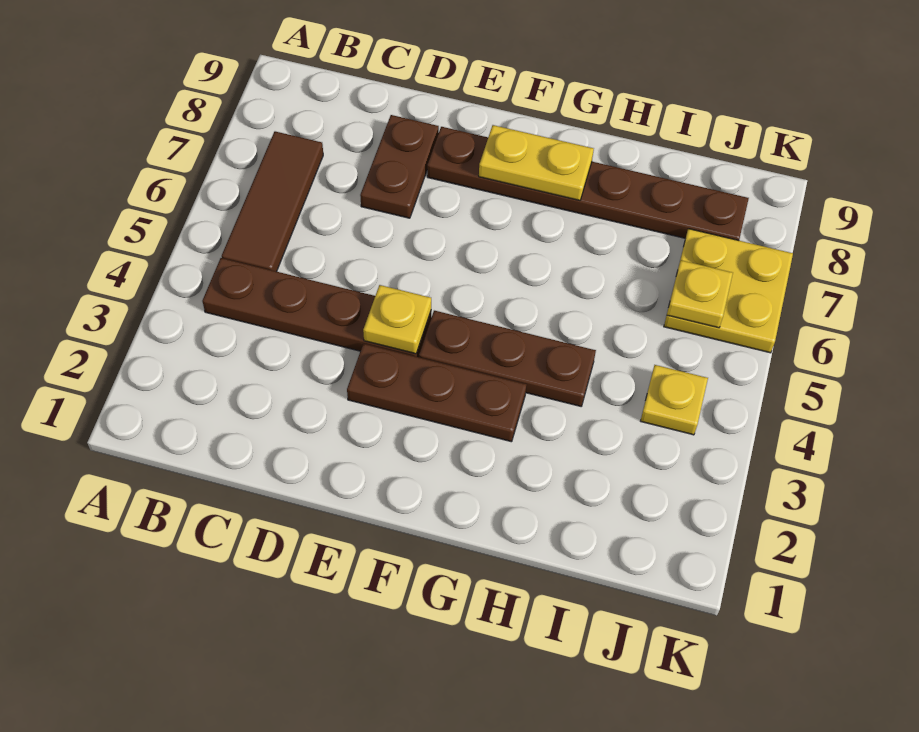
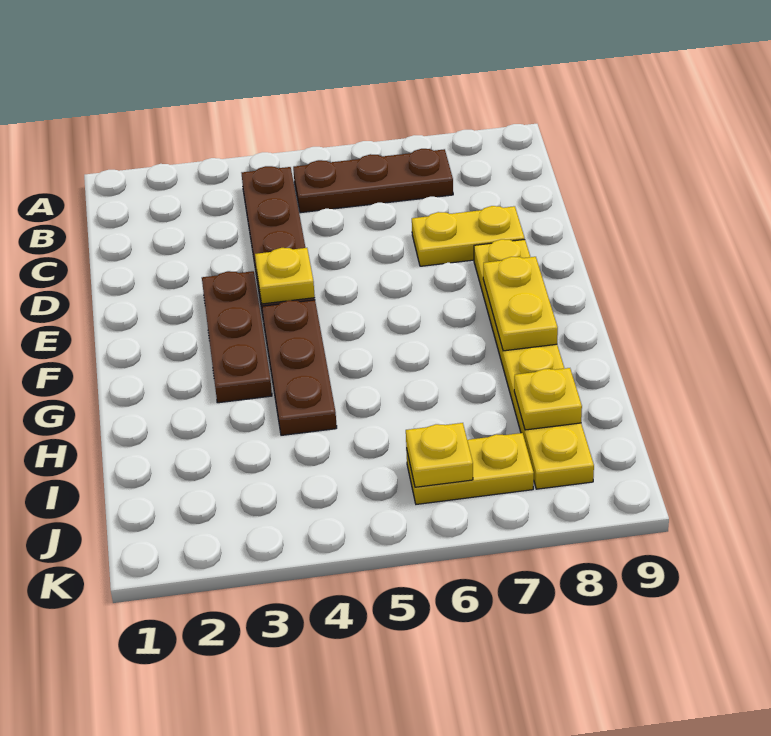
brown tile B5:B7 level 1 -> brown plate B5:B7 level 1
brown plate D7:D8 level 1 -> yellow plate D7:D8 level 1
brown plate E8:J8 level 1 -> yellow plate E8:J8 level 1
yellow plate J4 level 1 -> yellow plate I8 level 2
yellow plate J6:K7 level 1 -> yellow plate J6:J7 level 1

